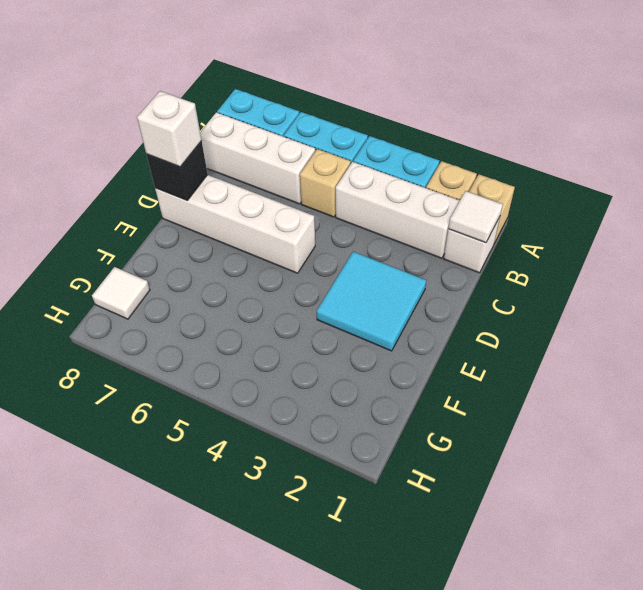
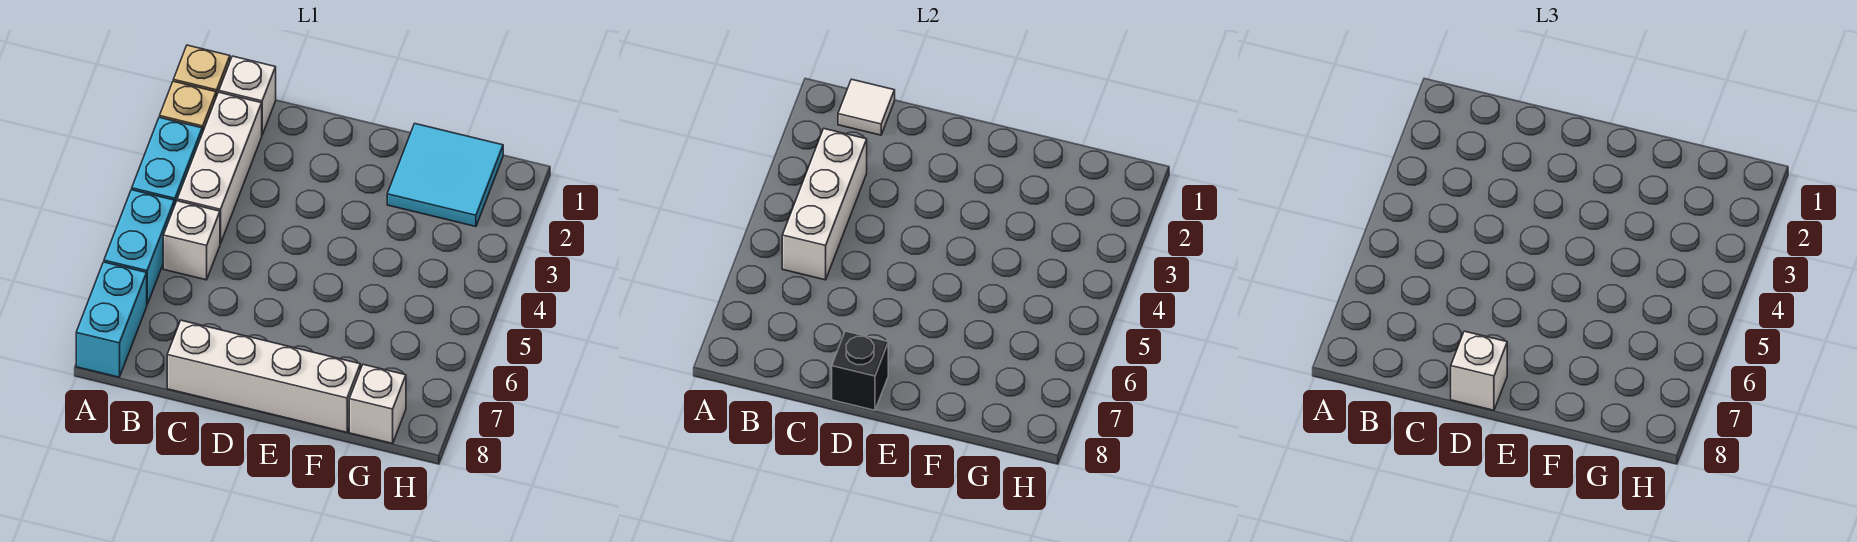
tan brick B5 level 1 -> white brick B5 level 1
white brick B6:B8 level 1 -> white brick B3:B5 level 2
cyan tile D2:E3 level 1 -> cyan tile F1:G2 level 1
white brick D5:D8 level 1 -> white brick C8:F8 level 1
white tile G8 level 1 -> white brick G8 level 1

